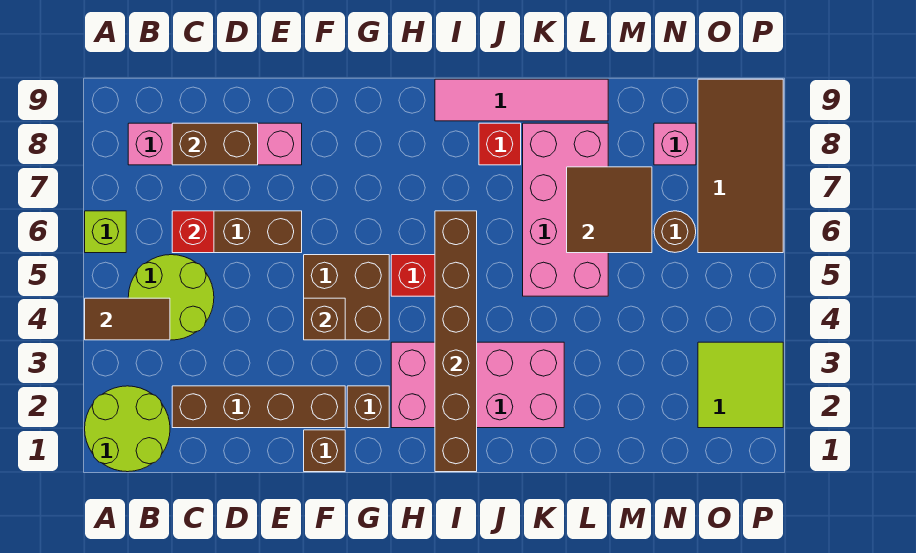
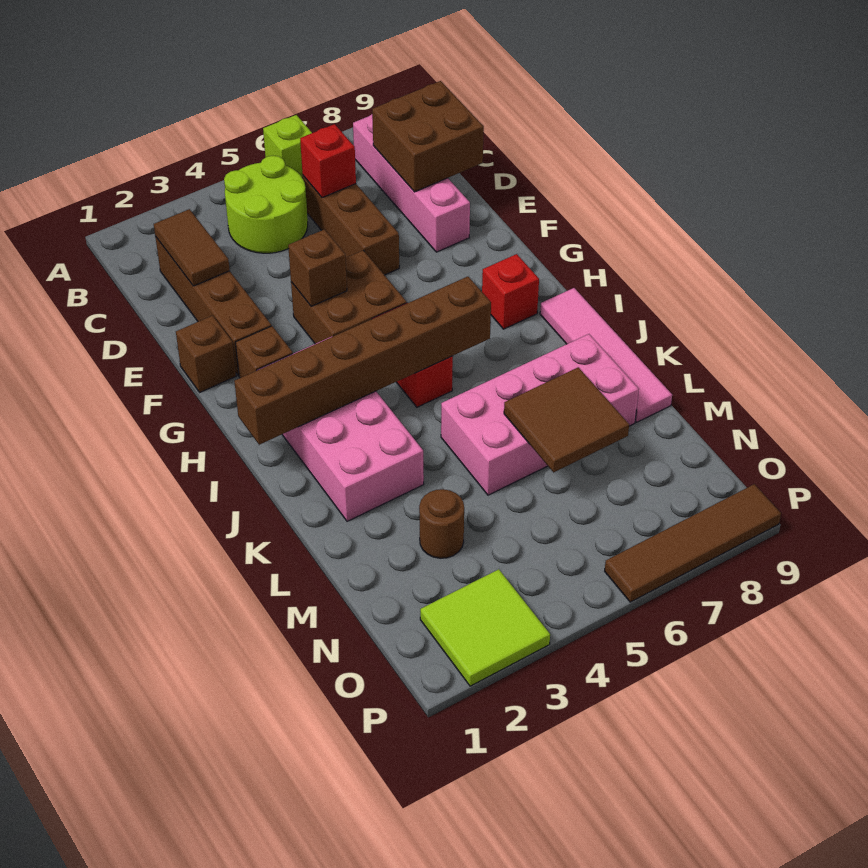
lime round brick A1:B2 level 1 -> none
brown tile A4:B4 level 2 -> brown tile C2:D2 level 2
brown brick C8:D8 level 2 -> brown brick C8:D9 level 2
red brick J8 level 1 -> red brick H8 level 1
brown round brick N6 level 1 -> brown round brick M3 level 1
pink brick N8 level 1 -> none
brown tile O6:P9 level 1 -> brown tile P6:P9 level 1

